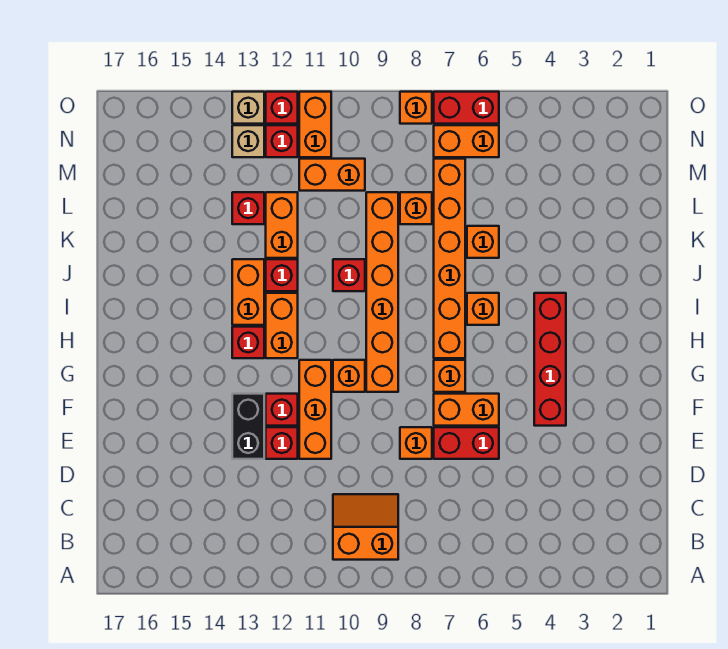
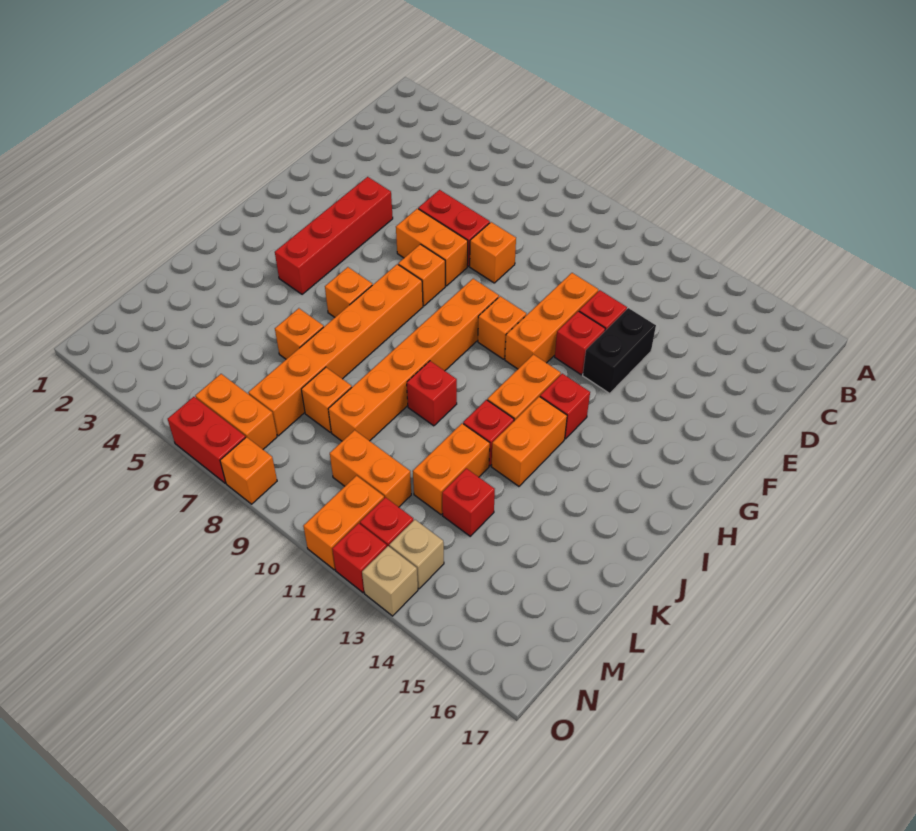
orange slope B9:C10 level 1 top B -> none

